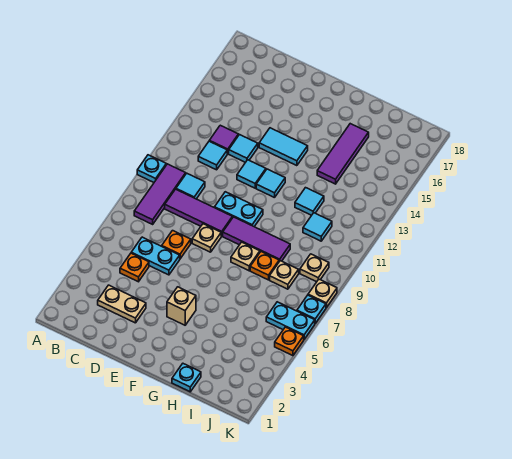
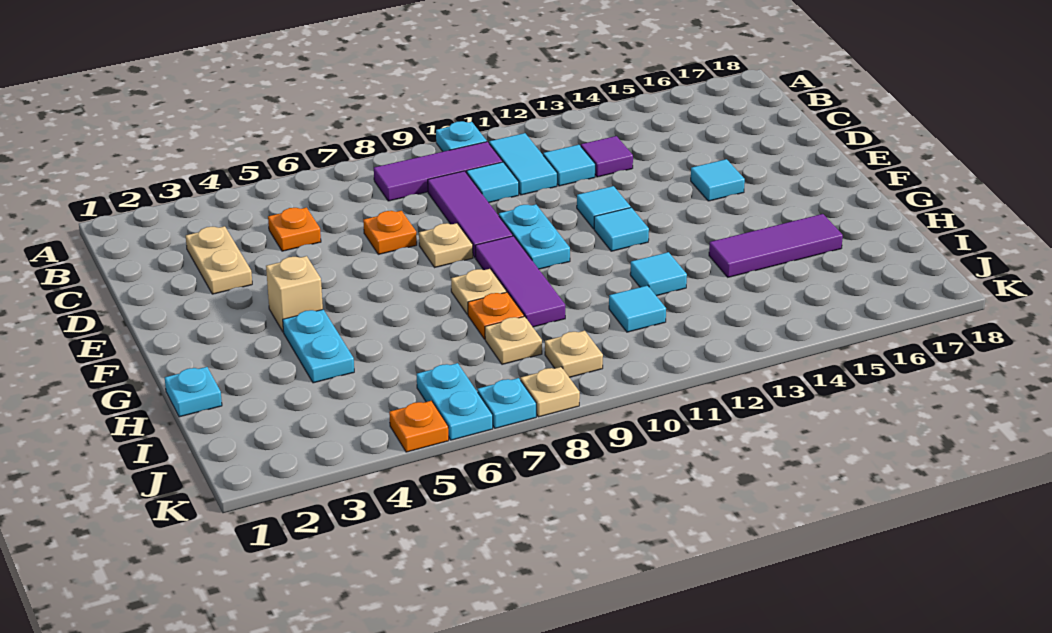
cyan plate C6:D6 level 1 -> cyan plate G4:H4 level 1
cyan tile D13 level 1 -> cyan tile E15 level 1
cyan tile E14:F14 level 1 -> cyan tile B11:C11 level 1

